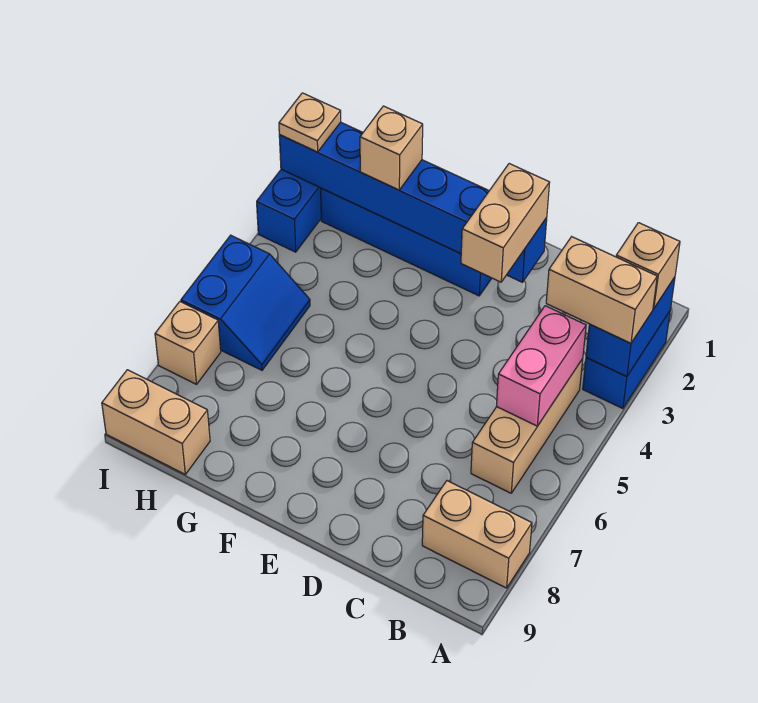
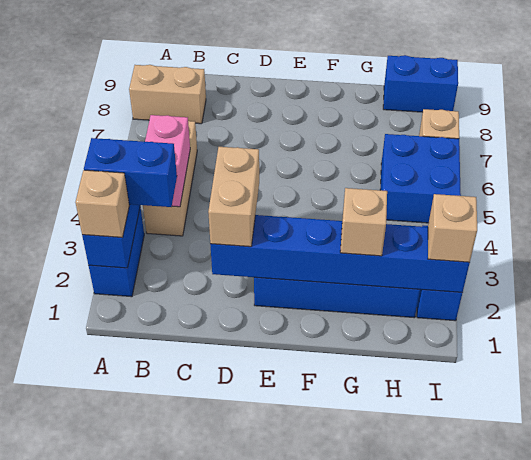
tan brick A3:B3 level 3 -> blue brick A3:B3 level 3
blue slope H5:I6 level 1 top I -> blue brick H5:I6 level 1
tan brick H9:I9 level 1 -> blue brick H9:I9 level 1
tan plate I2 level 3 -> tan brick I2 level 3

